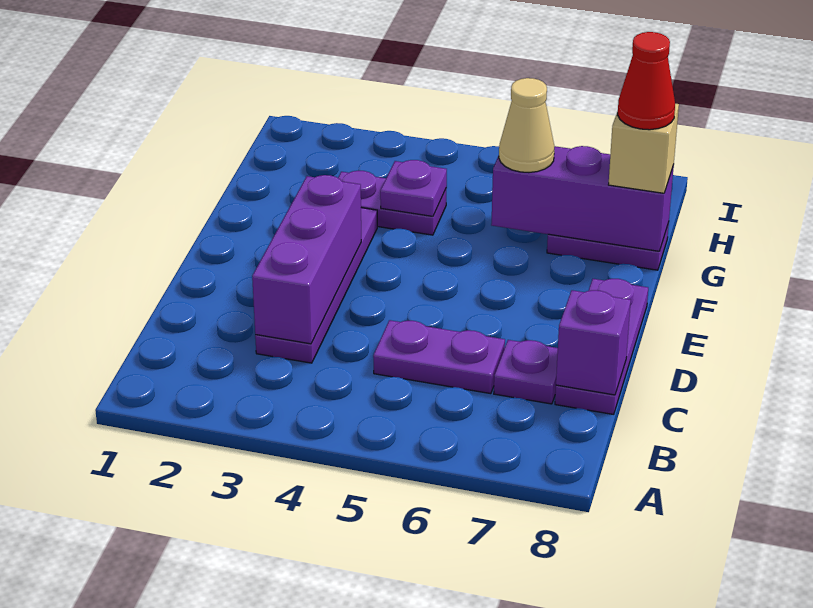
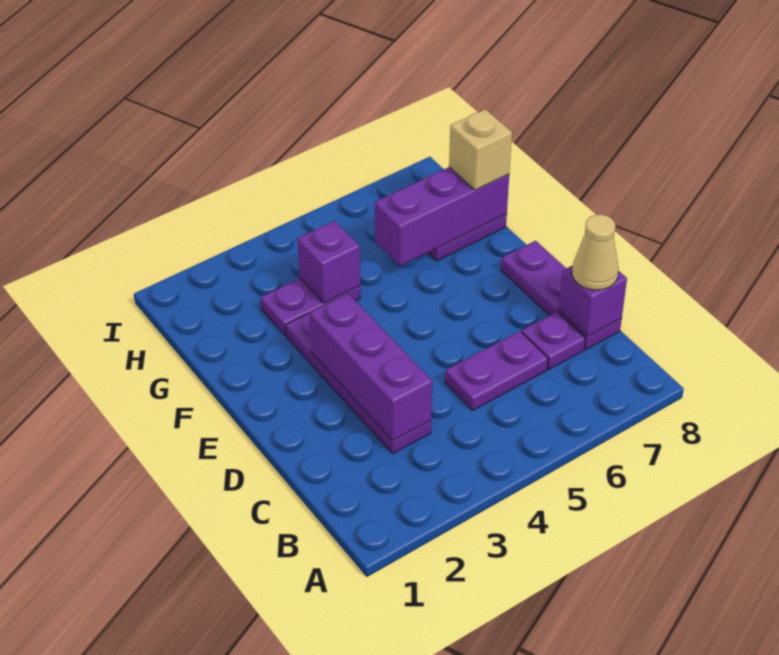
purple plate G4 level 2 -> purple brick G4 level 2
tan cone G6 level 3 -> tan cone C8 level 3
red cone G8 level 4 -> none

